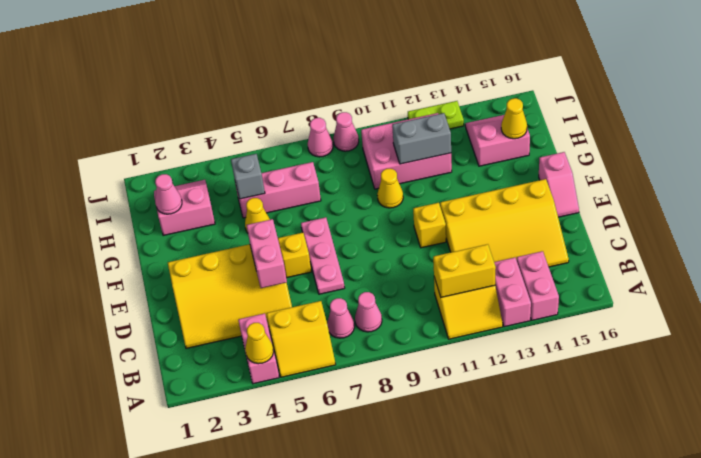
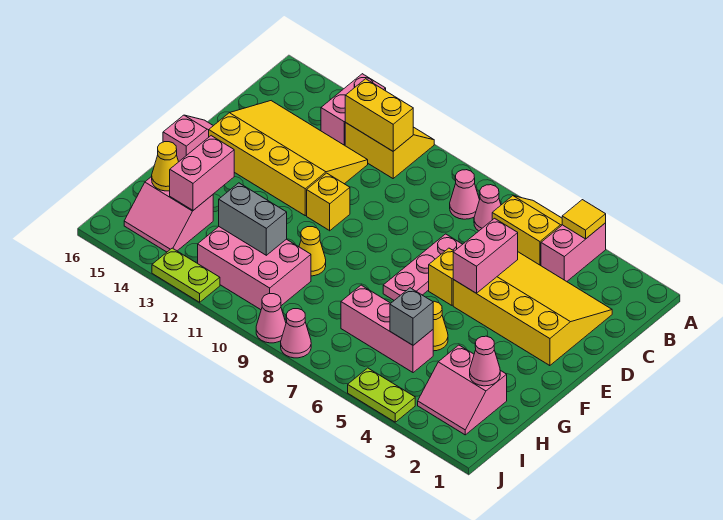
yellow cone A4 level 2 -> yellow tile A4 level 2
pink brick A14:B14 level 1 -> pink brick G14:H14 level 2
none -> lime plate J4:J5 level 1

